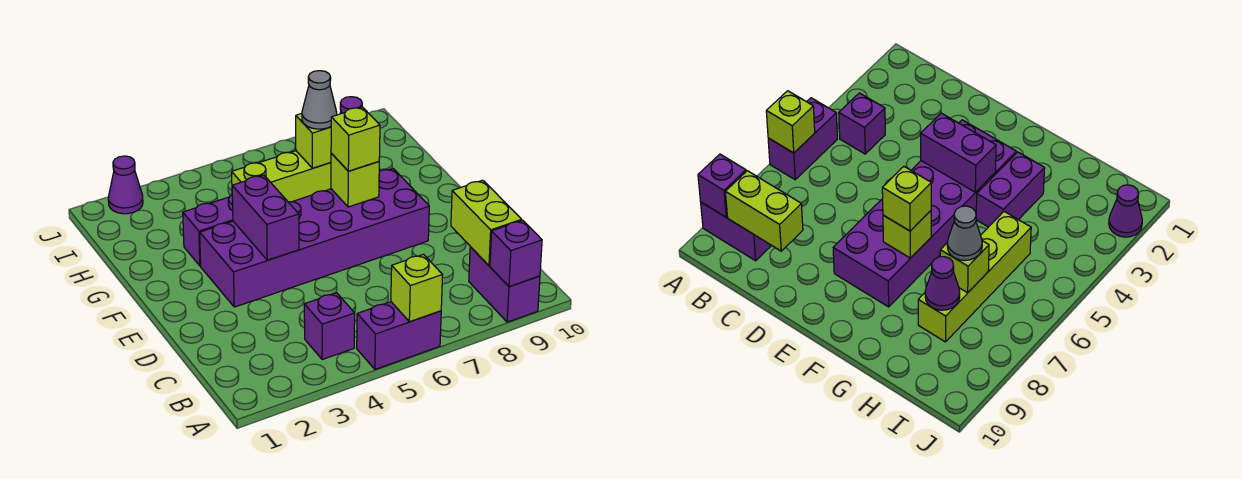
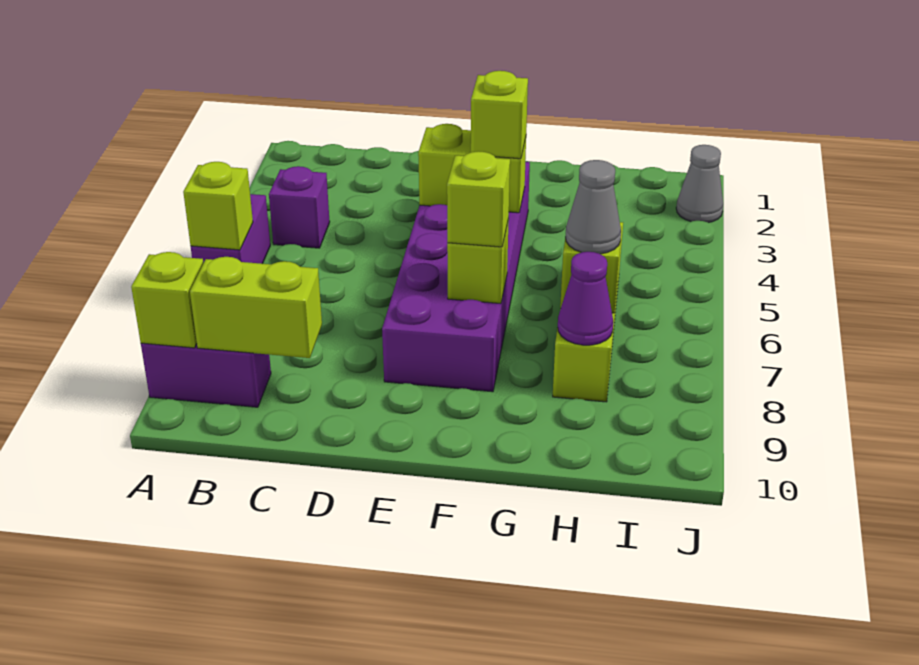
purple brick A9 level 2 -> lime brick A9 level 2
purple brick E4:F4 level 2 -> lime brick E4:F4 level 2
none -> lime brick F4 level 3
purple brick G3:G4 level 1 -> none
purple cone J2 level 1 -> grey cone J2 level 1

